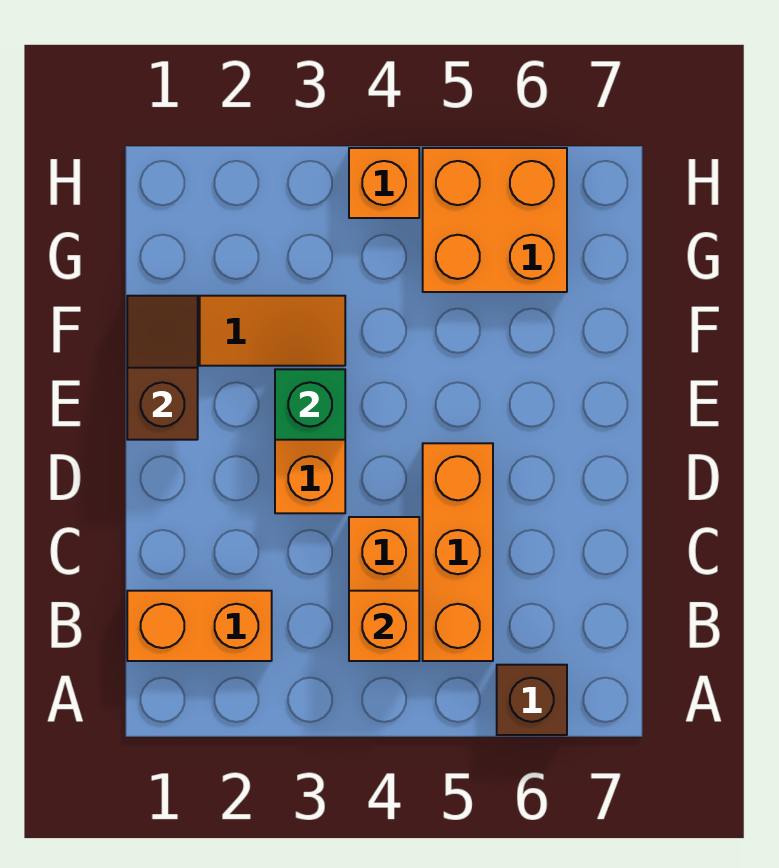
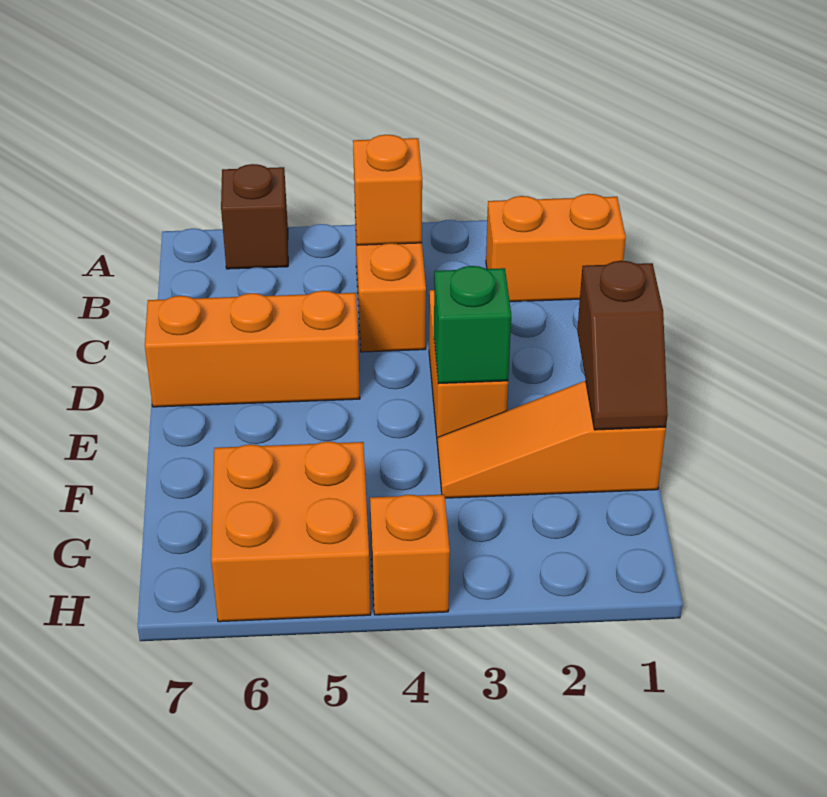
orange brick B5:D5 level 1 -> orange brick D5:D7 level 1

